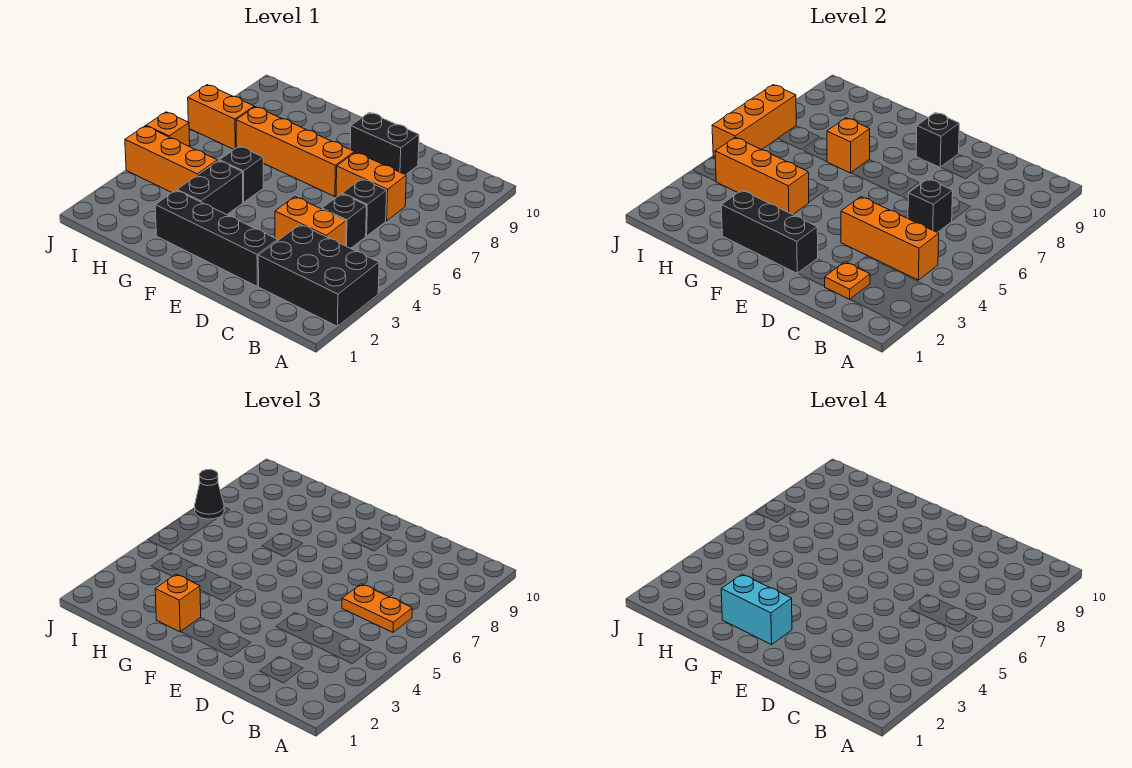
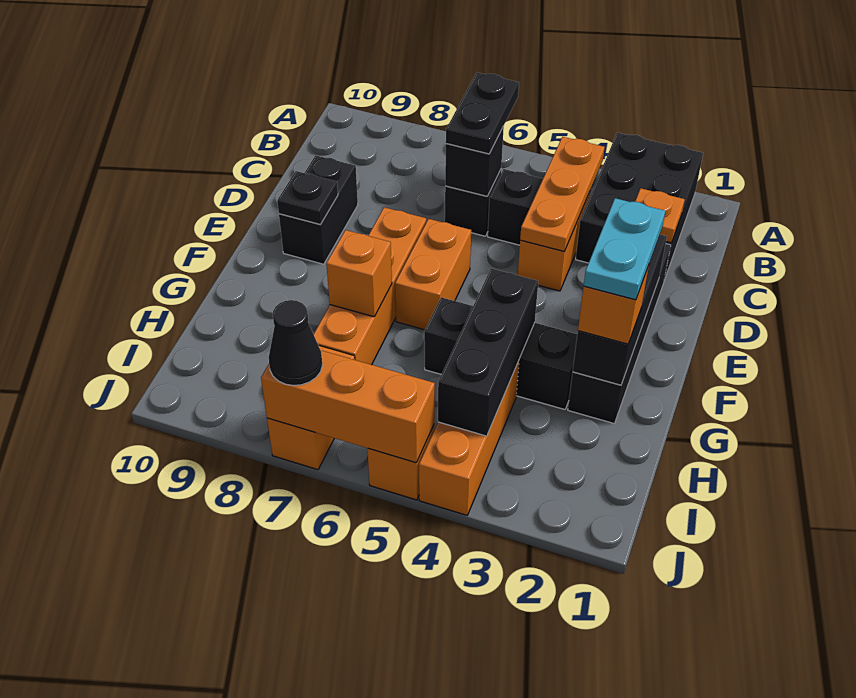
orange brick B4:D4 level 2 -> orange plate B4:D4 level 2
orange plate B6:C6 level 3 -> black plate B6:C6 level 3
orange brick C7:D7 level 1 -> orange brick E6:F6 level 1
black brick E9 level 2 -> black plate E9 level 2
cyan brick F2:G2 level 4 -> cyan plate F2:G2 level 4
orange brick G4:I4 level 2 -> black brick G4:I4 level 2

